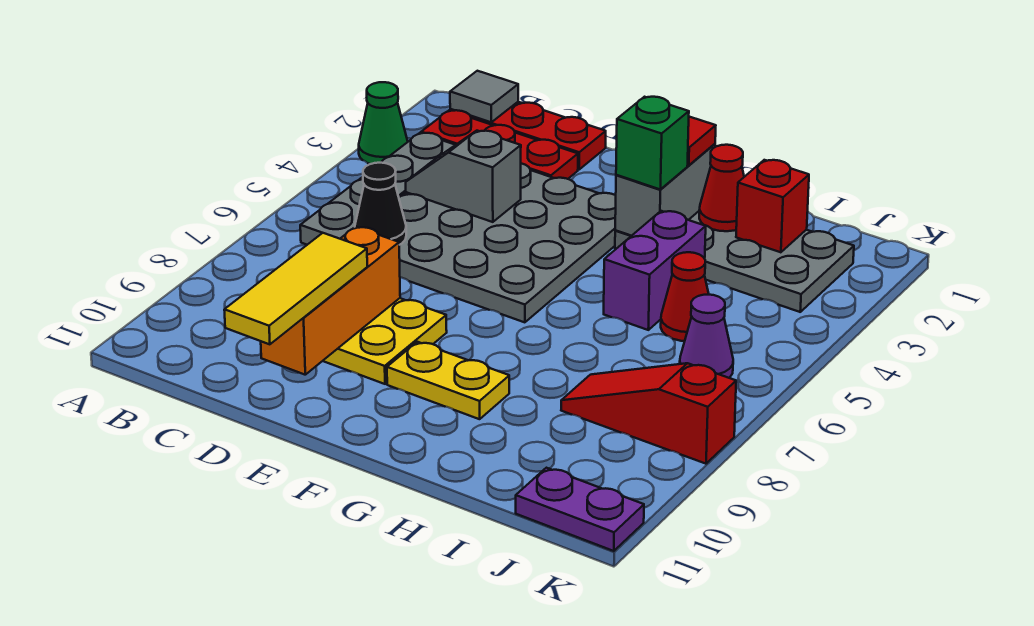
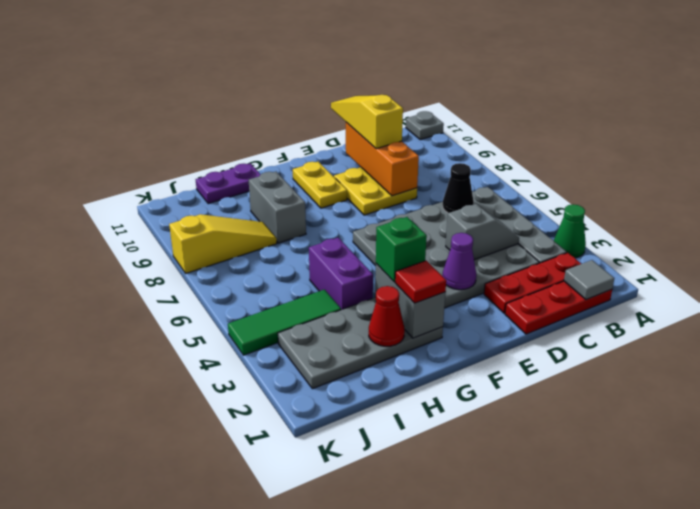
none -> grey plate A11 level 1
yellow tile D9:D11 level 3 -> yellow slope D9:D11 level 3 top 9
yellow plate F9:G9 level 1 -> yellow plate F9:F10 level 1
none -> grey brick H8:H9 level 1
red brick I2 level 2 -> none
none -> green tile I4:K4 level 1
red cone I5 level 1 -> none
red slope I8:K8 level 1 top K -> yellow slope I8:K8 level 1 top K
purple cone J6 level 1 -> purple cone E3 level 2
purple plate J11:K11 level 1 -> purple plate H11:I11 level 1

